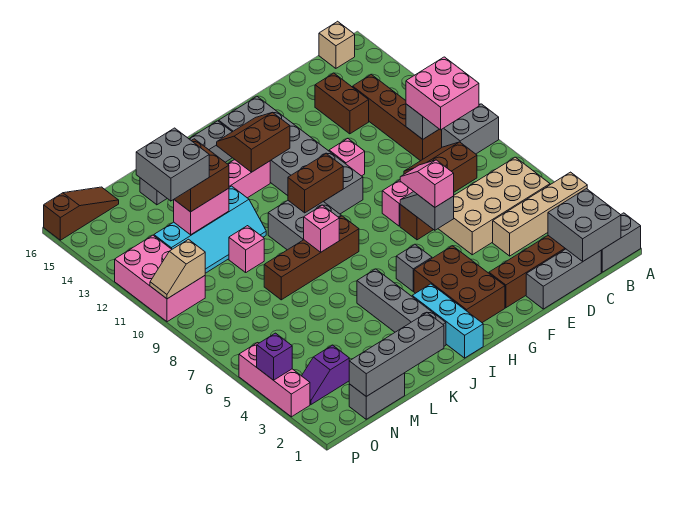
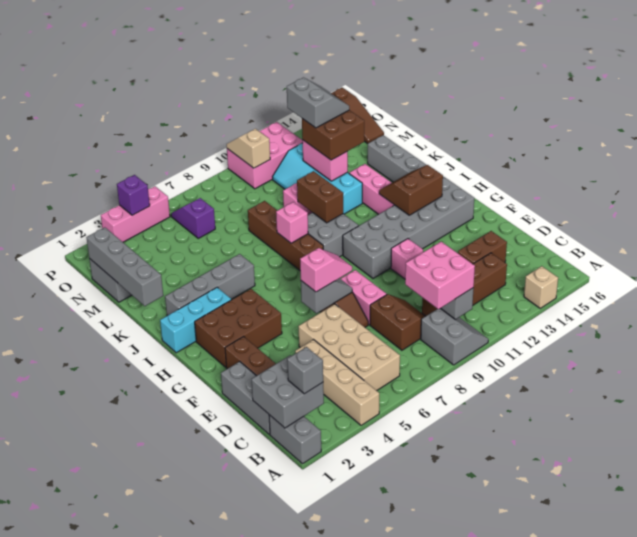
tan brick B16 level 1 -> tan brick A14 level 1
grey brick H5 level 1 -> grey brick B2 level 3
brown brick H10:I10 level 2 -> brown brick J10:K10 level 2
brown slope H13:I14 level 2 top 13 -> brown slope H13:I14 level 2 top H
grey brick M12:N13 level 4 -> grey slope M12:N13 level 4 top 12
purple slope N3:O3 level 1 top N -> purple slope N6:O6 level 1 top N

